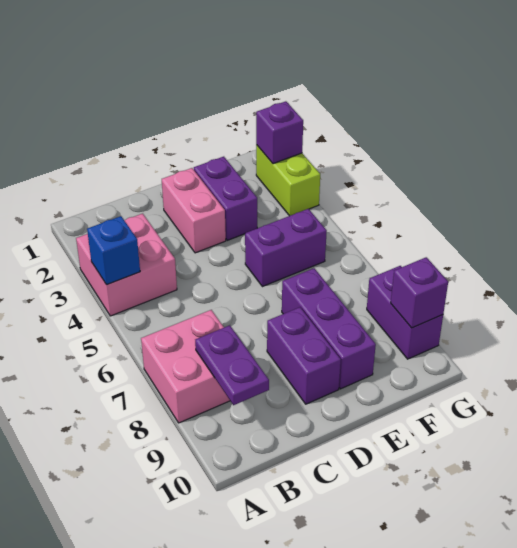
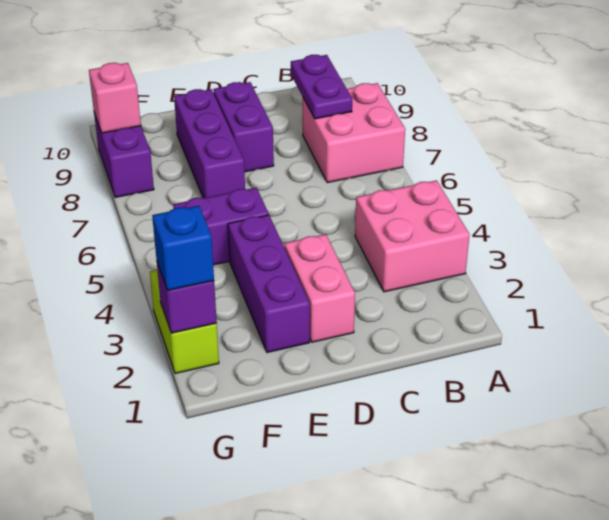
blue brick A4 level 2 -> blue brick G2 level 3
purple brick E2:E3 level 1 -> purple brick E2:E4 level 1
purple brick G9 level 2 -> pink brick G9 level 2

